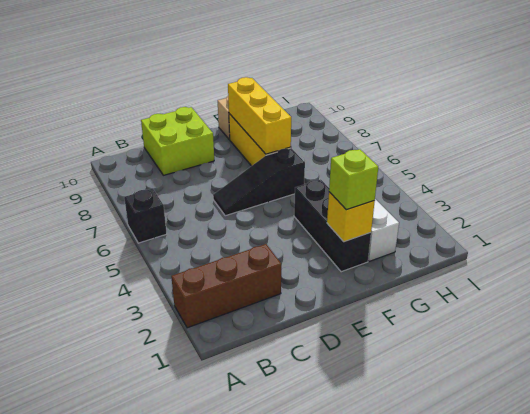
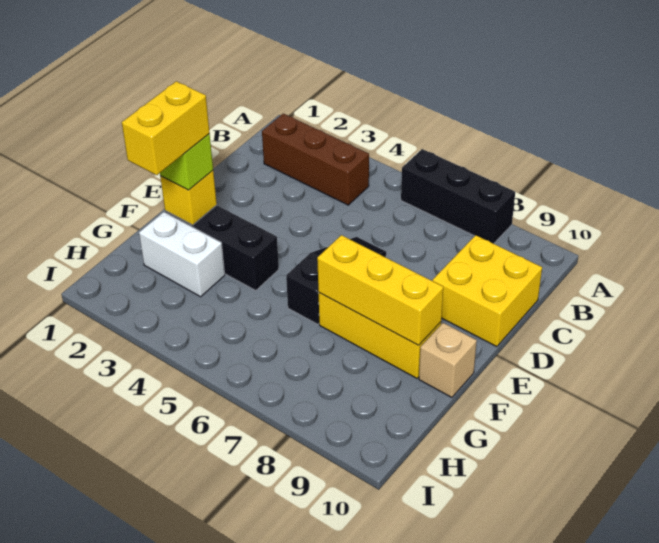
brown brick A2:C2 level 1 -> brown brick B2:B4 level 1
black brick A6 level 1 -> black brick A6:A8 level 1
lime brick C9:D10 level 1 -> yellow brick C9:D10 level 1
none -> yellow brick F2:G2 level 4

